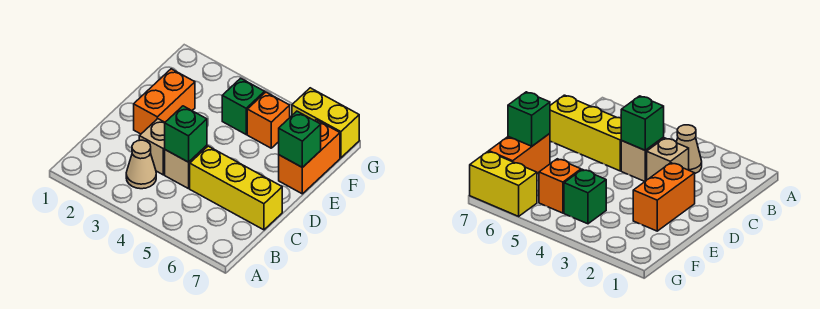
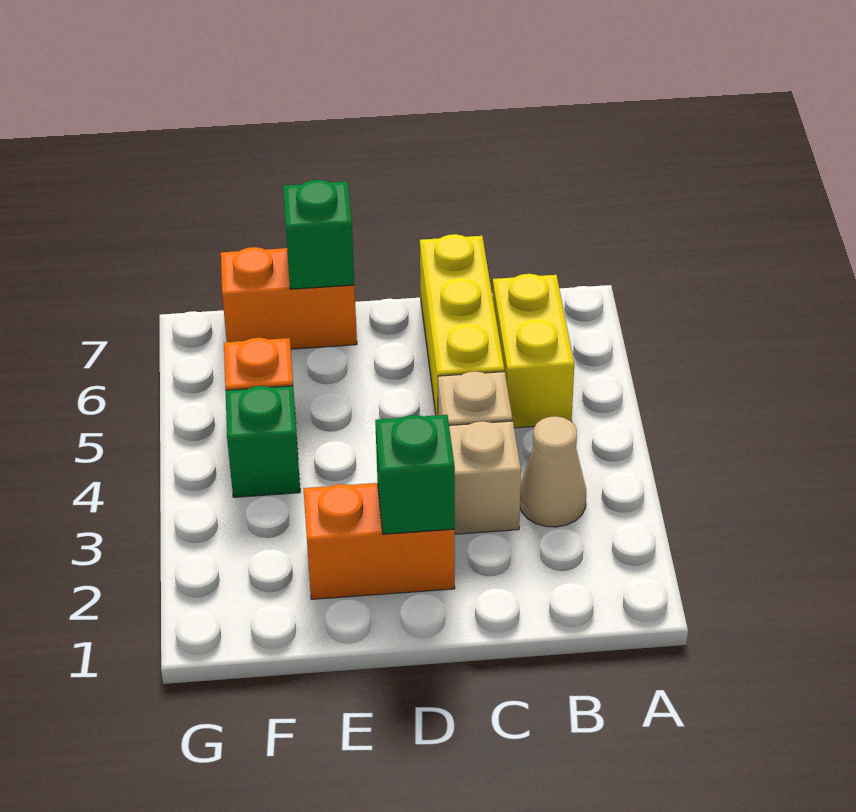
green brick C4 level 2 -> green brick D2 level 2
yellow brick G6:G7 level 1 -> yellow brick B5:B6 level 1

